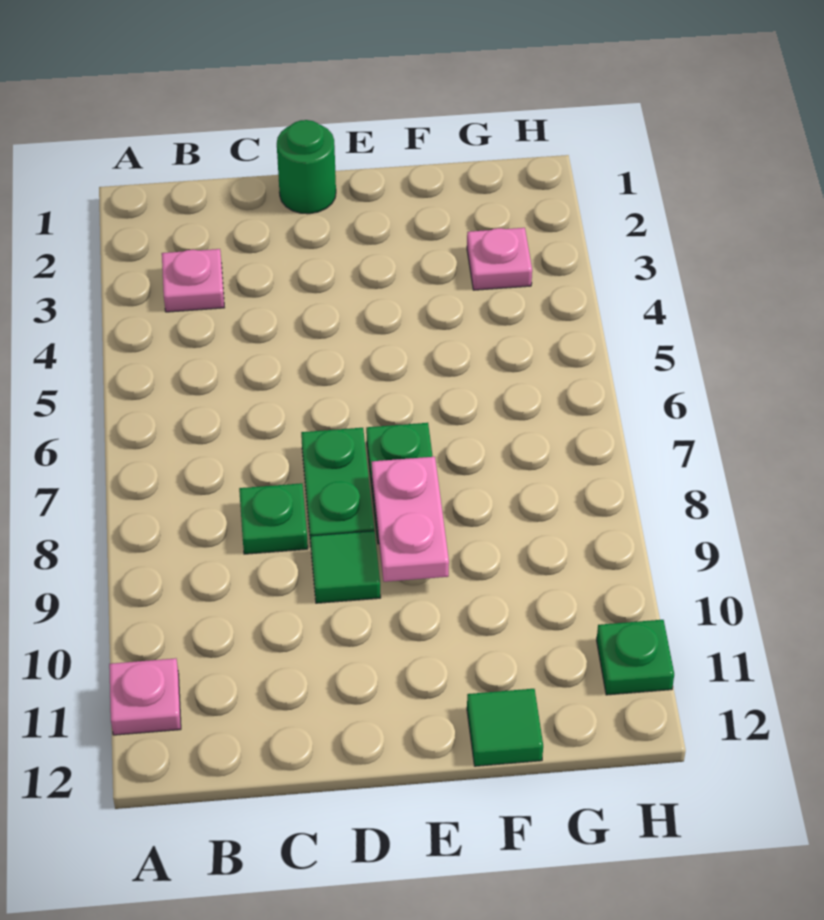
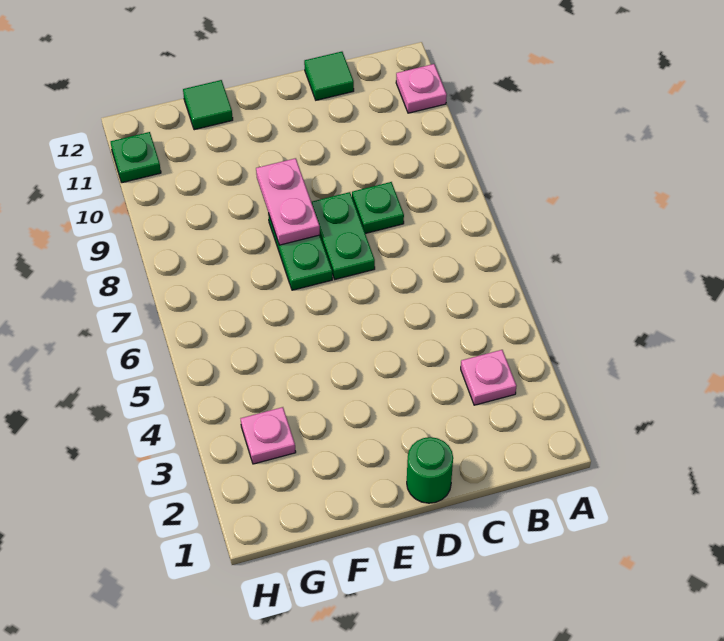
green tile D9 level 1 -> green tile C12 level 1

